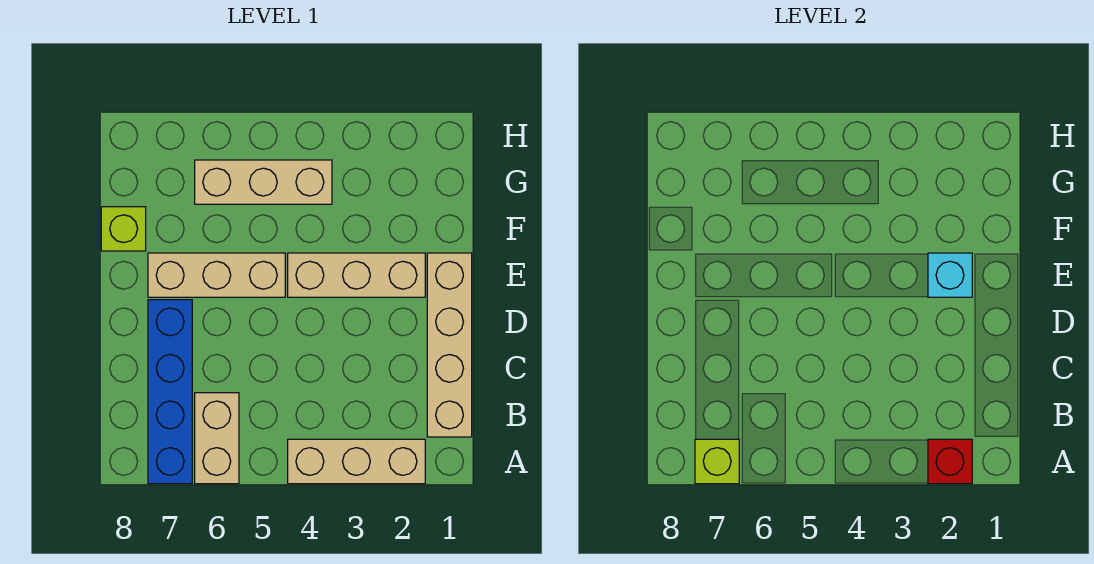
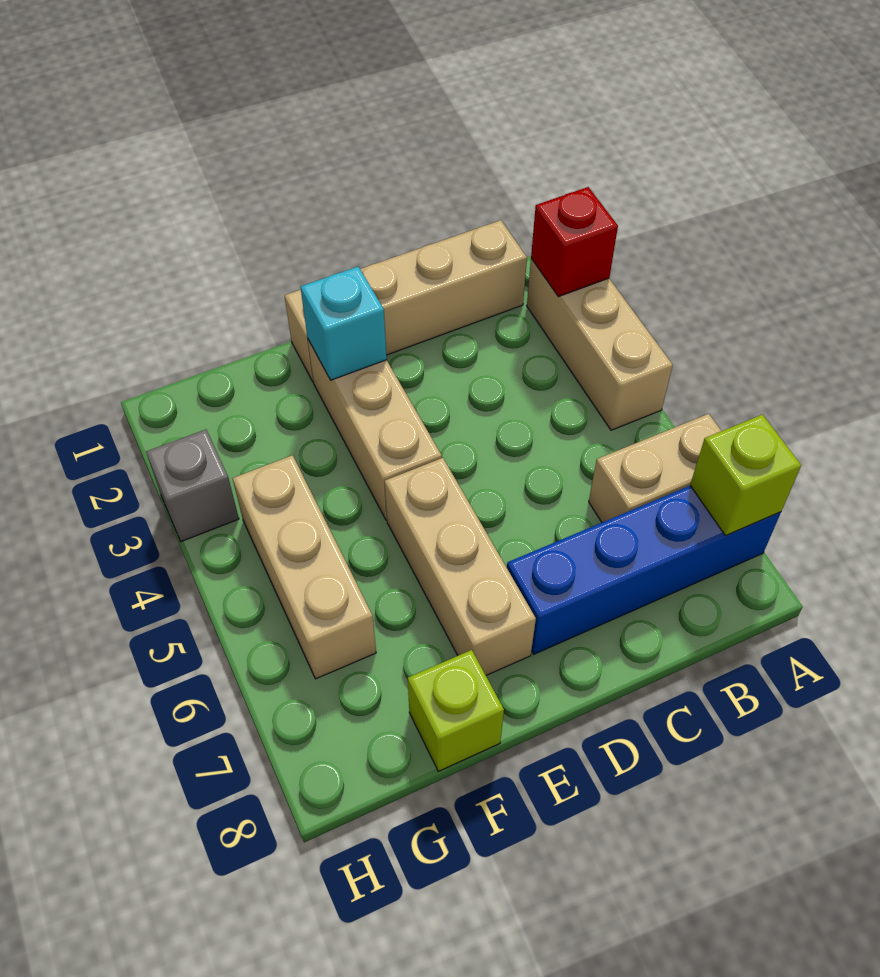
none -> grey brick H3 level 1

